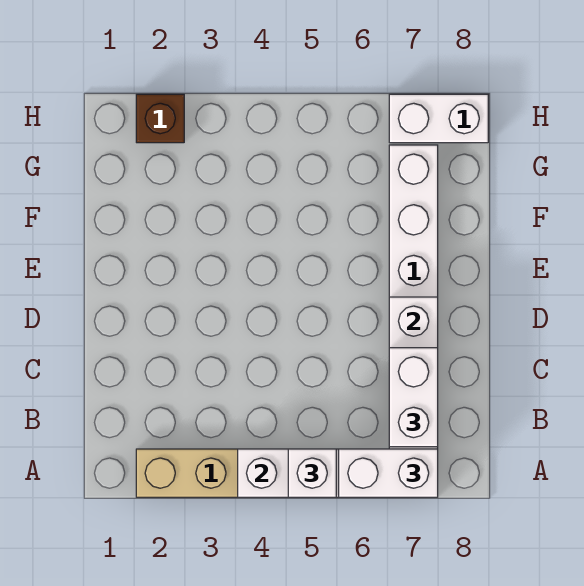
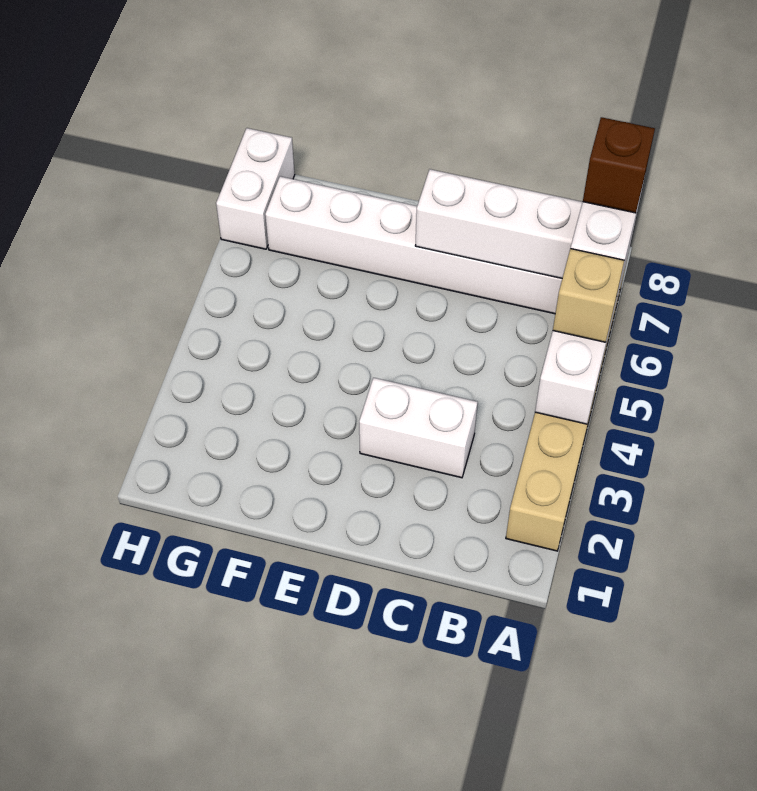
white brick A5 level 3 -> tan brick A5 level 3
white brick B7:C7 level 3 -> white brick C3:D3 level 1
brown brick H2 level 1 -> brown brick A7 level 4

